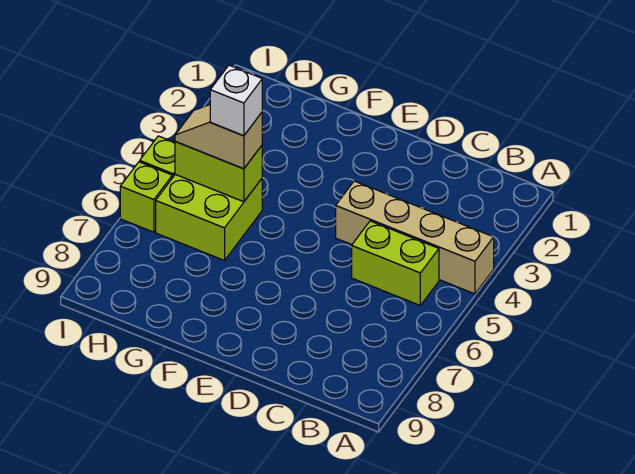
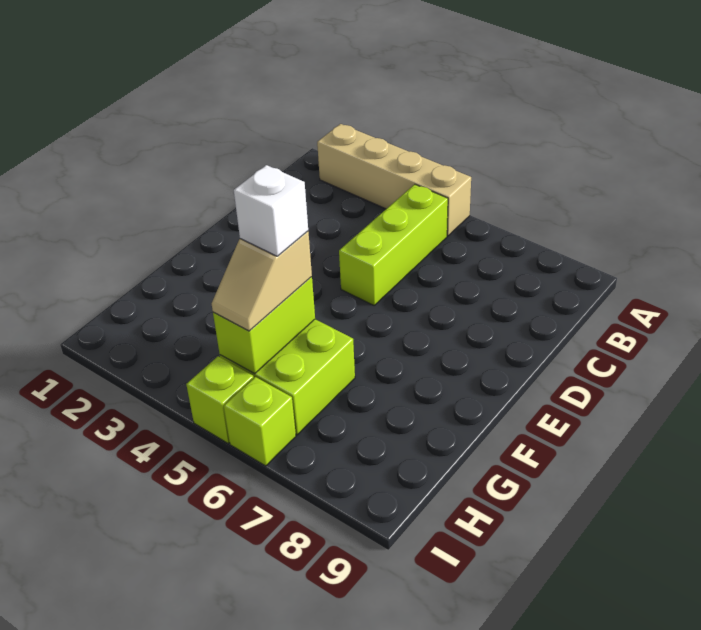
tan brick A4:D4 level 1 -> tan brick A2:A5 level 1
lime brick B5:C5 level 1 -> lime brick B5:D5 level 1

